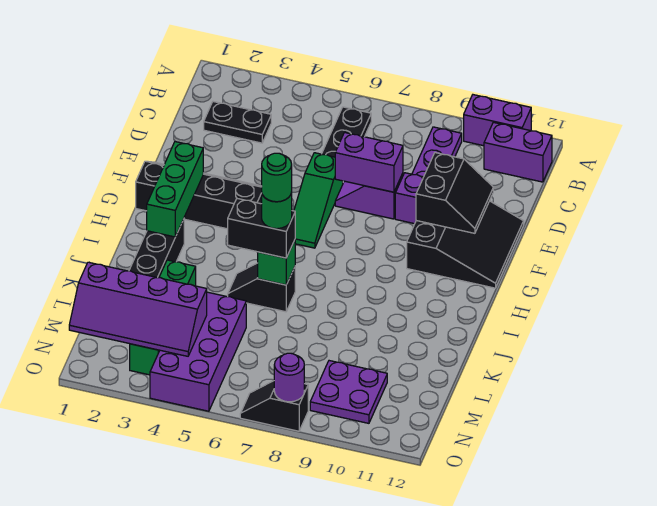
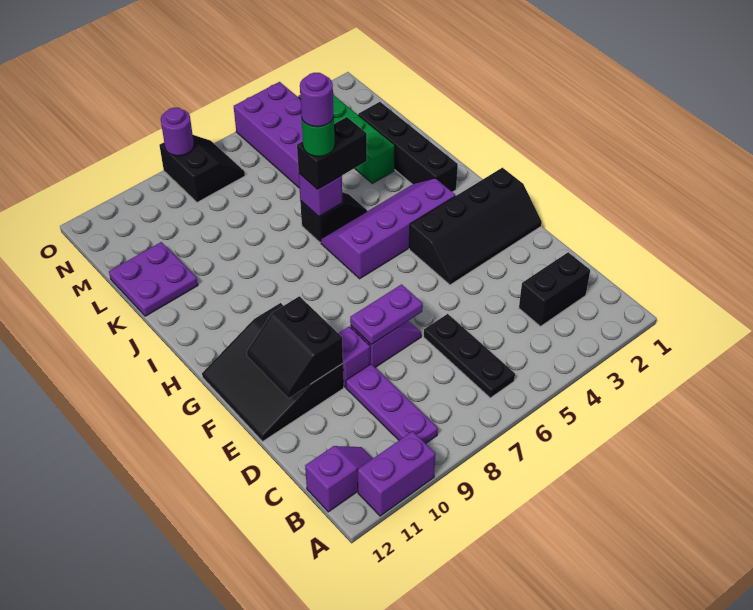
purple brick B11:B12 level 1 -> purple slope B11:B12 level 1 top 12
black plate C2:C3 level 1 -> black brick C2:C3 level 1
green slope E6:G6 level 1 top E -> none
purple brick E7:E8 level 2 -> purple plate E7:E8 level 2
green brick G2:I2 level 2 -> none
green brick J6 level 2 -> purple brick J6 level 2
green round brick J6 level 5 -> purple round brick J6 level 5
purple slope M1:N4 level 2 top M -> purple slope H3:I6 level 1 top H
purple plate M9:N10 level 1 -> purple plate K11:L12 level 1
black slope O7:O8 level 1 top 8 -> black slope N7:O8 level 1 top 8

